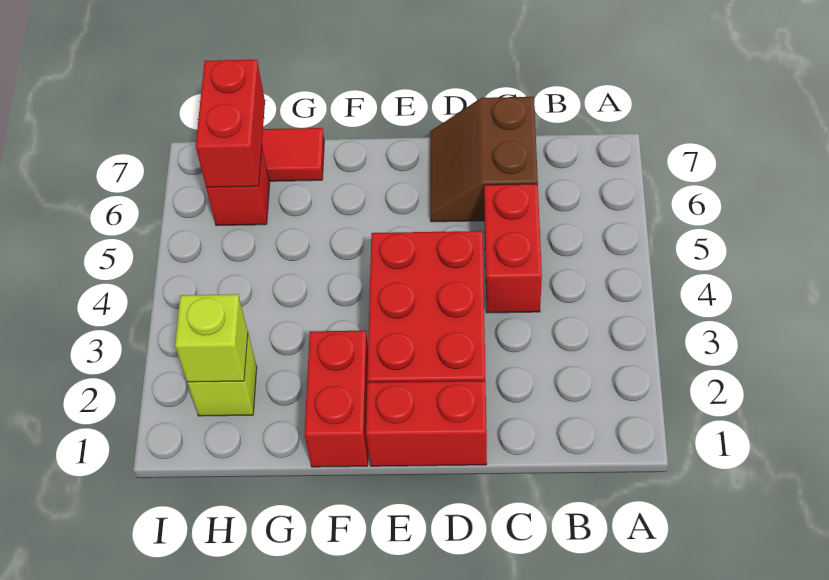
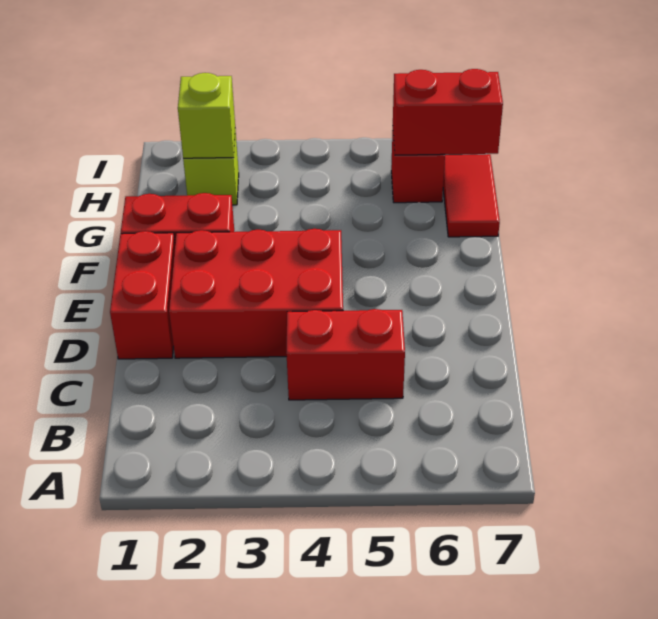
brown slope C6:D7 level 1 top C -> none

